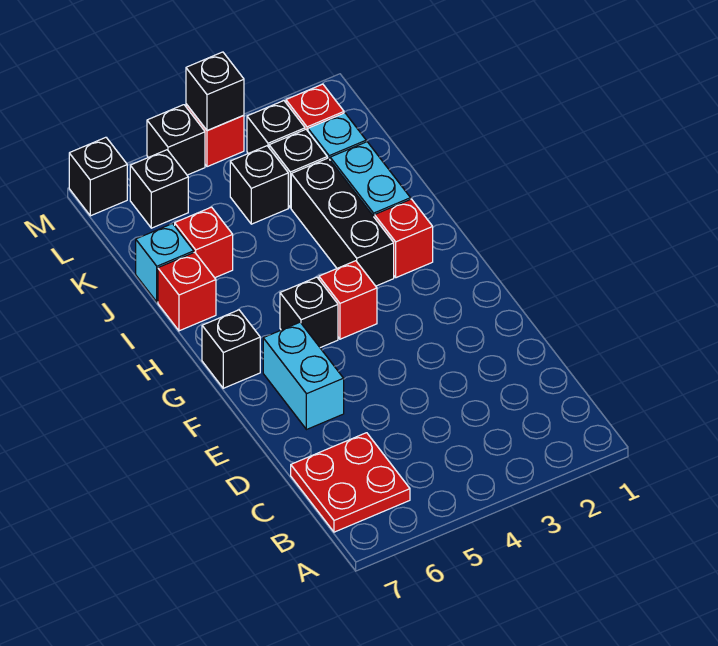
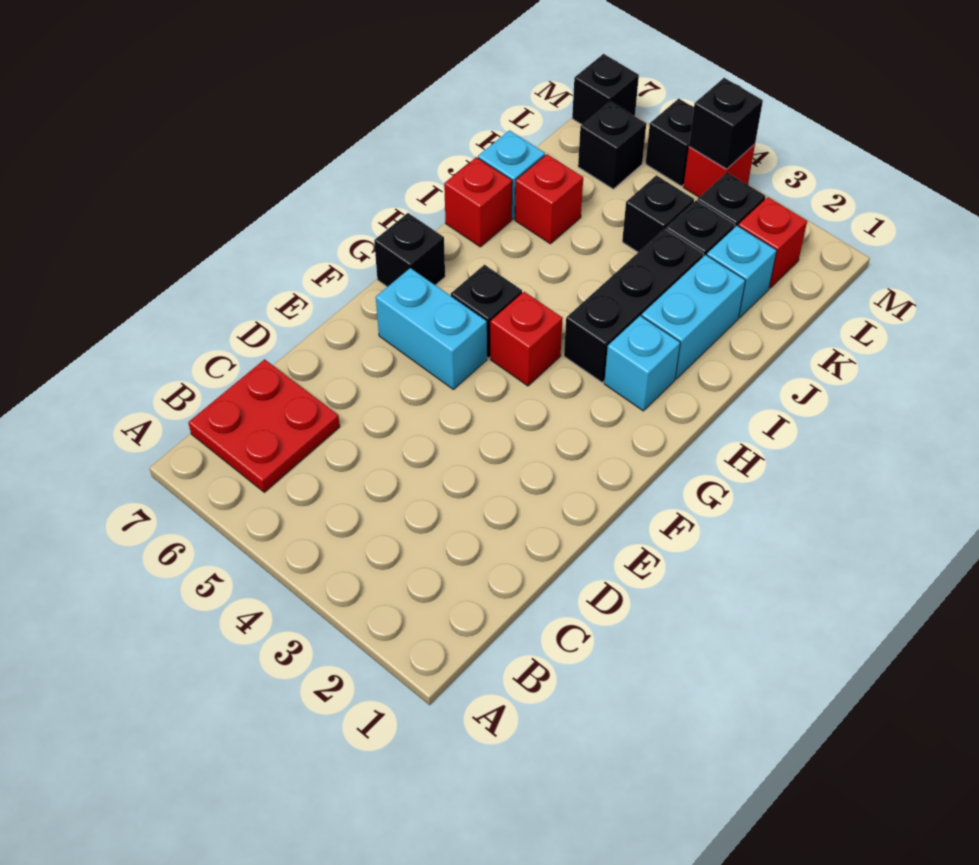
cyan brick E6:F6 level 1 -> cyan brick F5:F6 level 1
red brick H2 level 1 -> cyan brick H2 level 1

